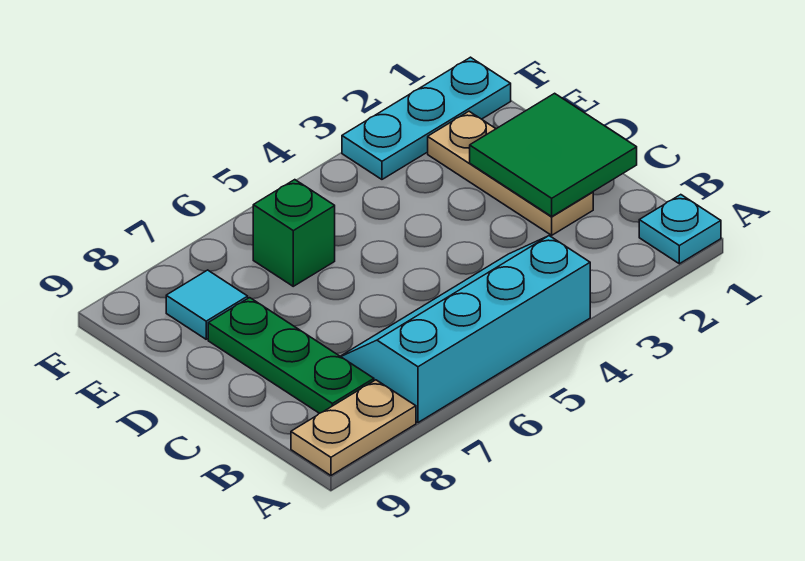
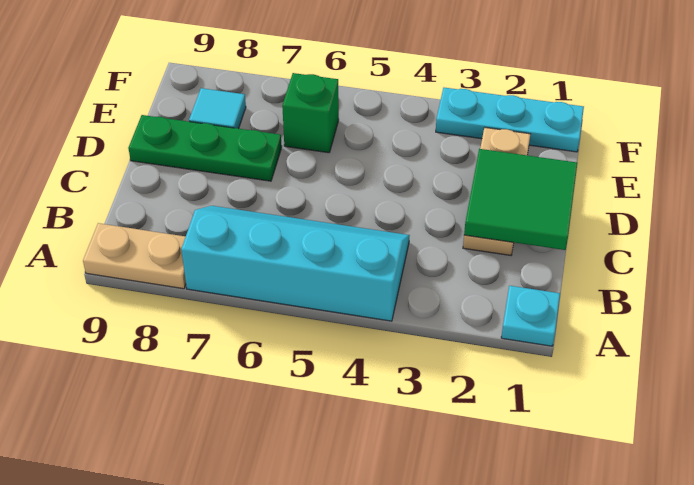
green plate B8:D8 level 1 -> green plate D7:D9 level 1

